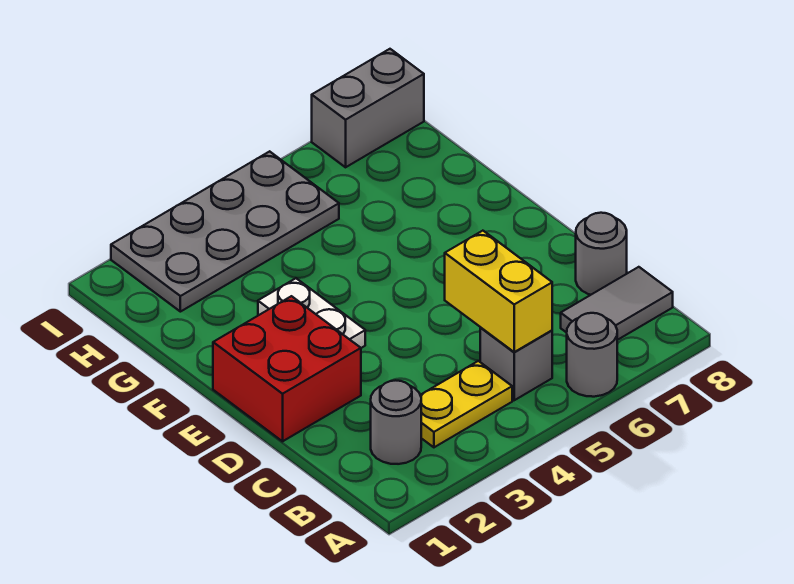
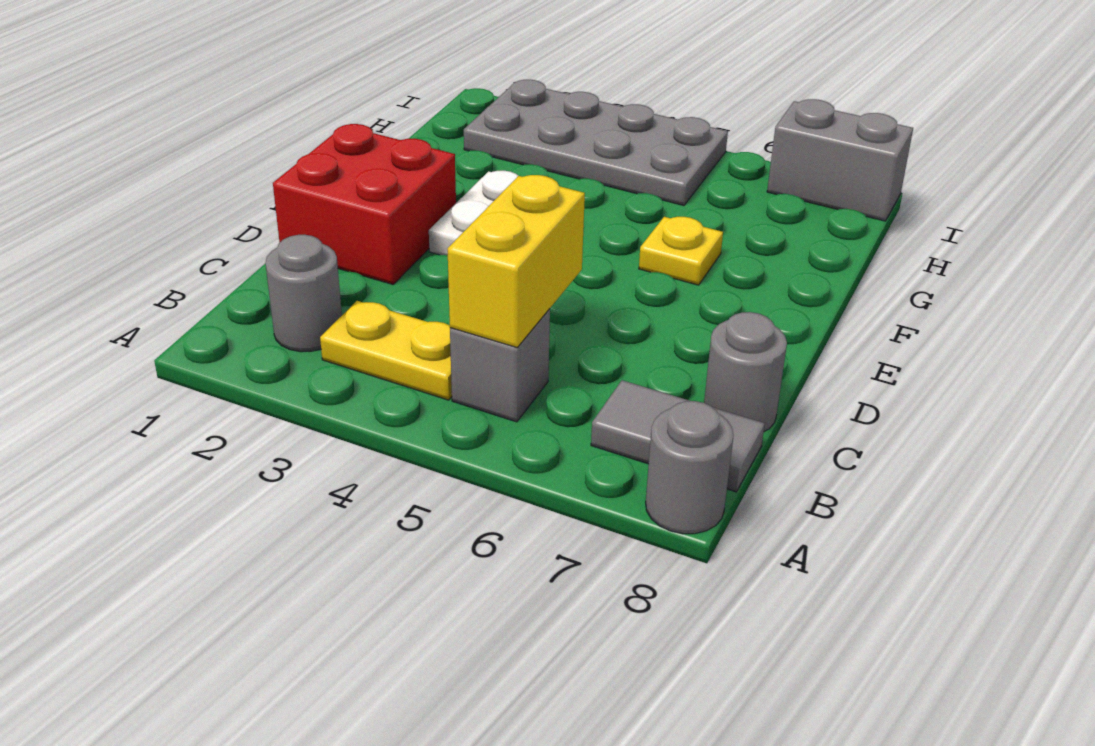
grey round brick A6 level 1 -> grey round brick A8 level 1
none -> yellow plate F6 level 1

